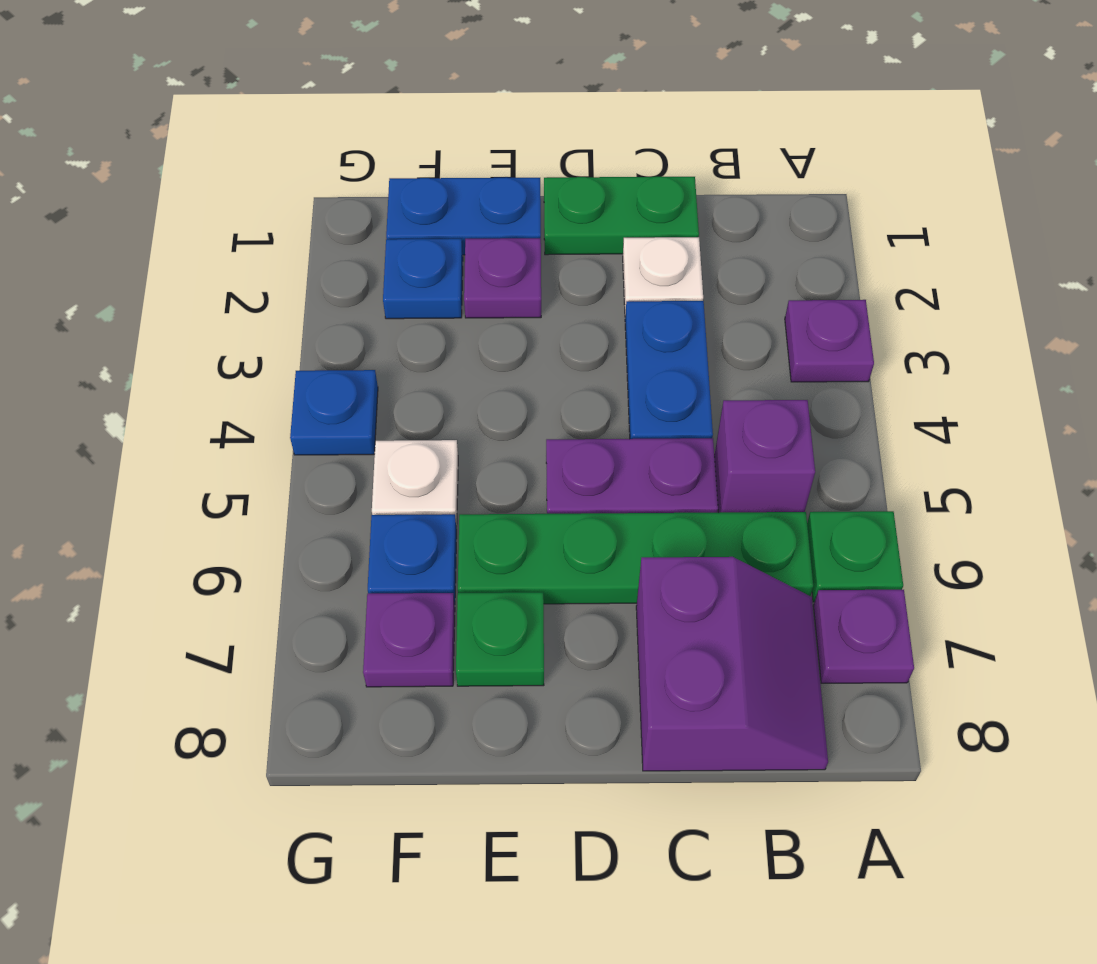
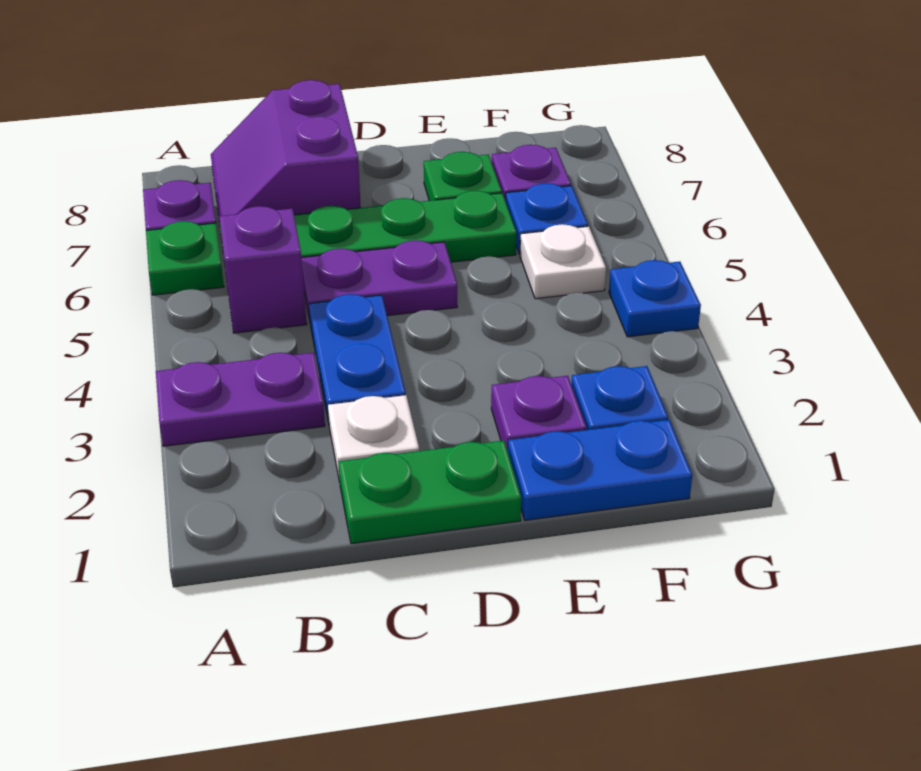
purple plate A3 level 1 -> purple plate A3:B3 level 1

